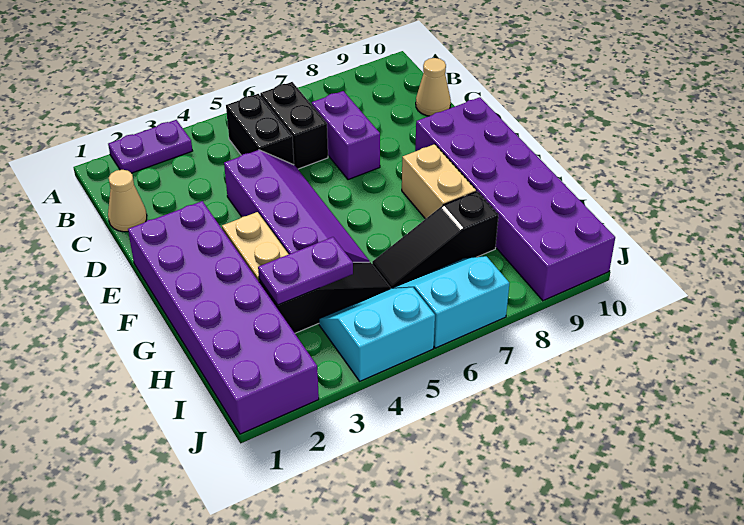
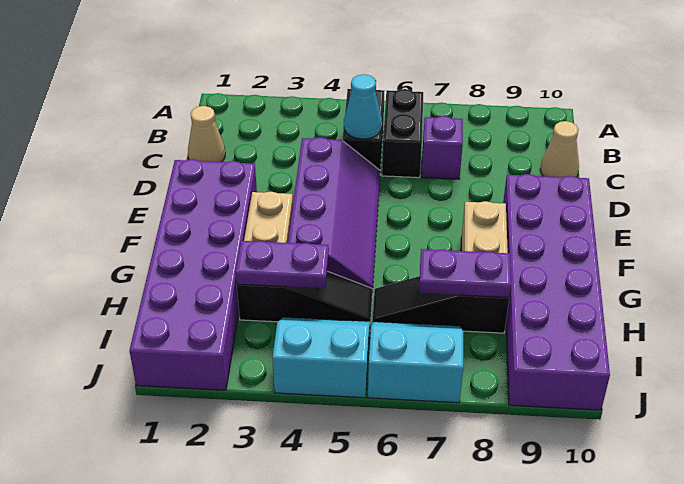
purple plate A2:A3 level 1 -> purple plate H7:H8 level 2
none -> cyan cone C5 level 2
purple brick C7:D7 level 1 -> purple brick C7 level 1

